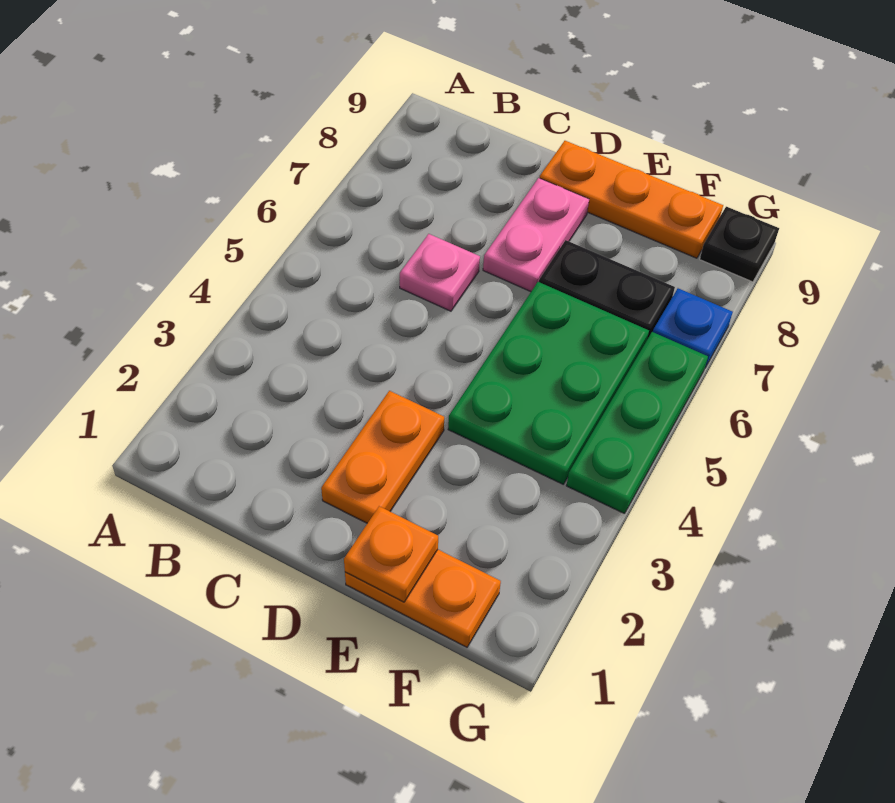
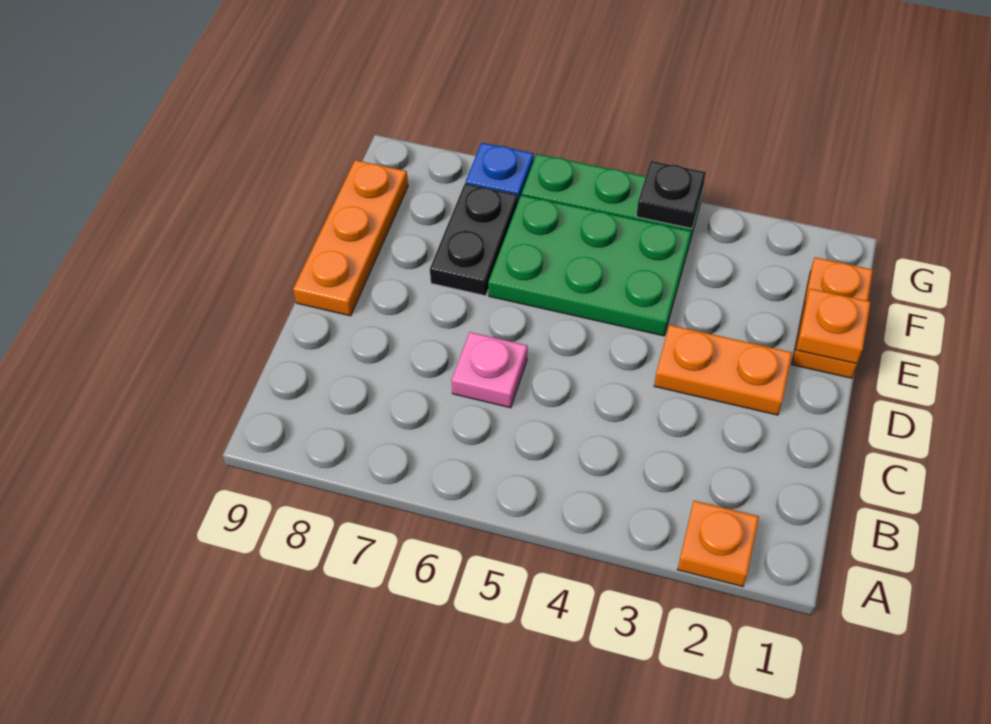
none -> orange plate A2 level 1
pink plate D7:D8 level 1 -> none
black plate G9 level 1 -> black plate G4 level 2

